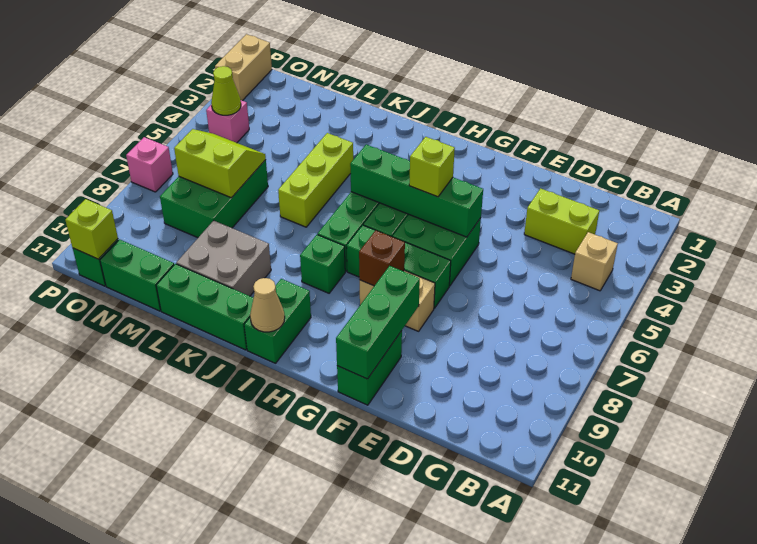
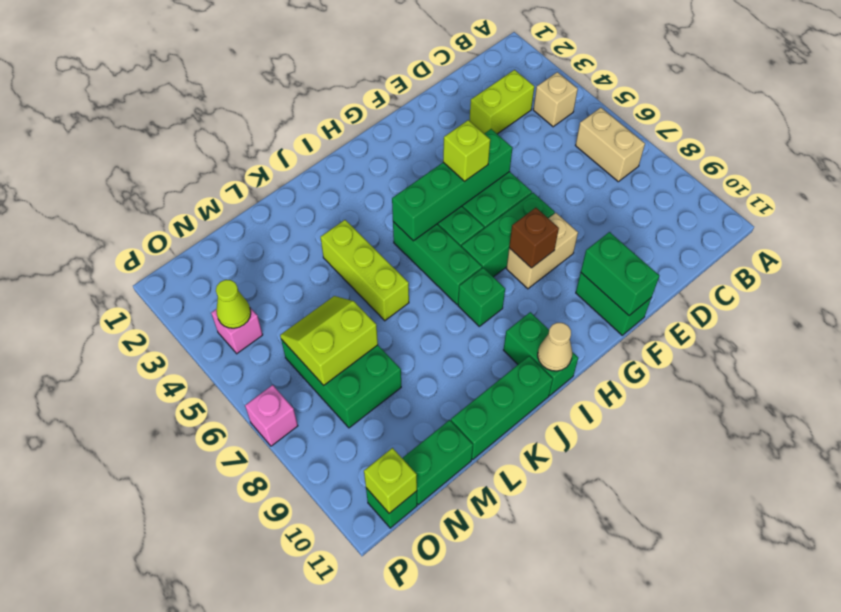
green brick F9:F11 level 2 -> green brick F10:F11 level 2
grey brick K9:L10 level 1 -> none
tan brick P1:P2 level 1 -> tan brick B6:B7 level 1

